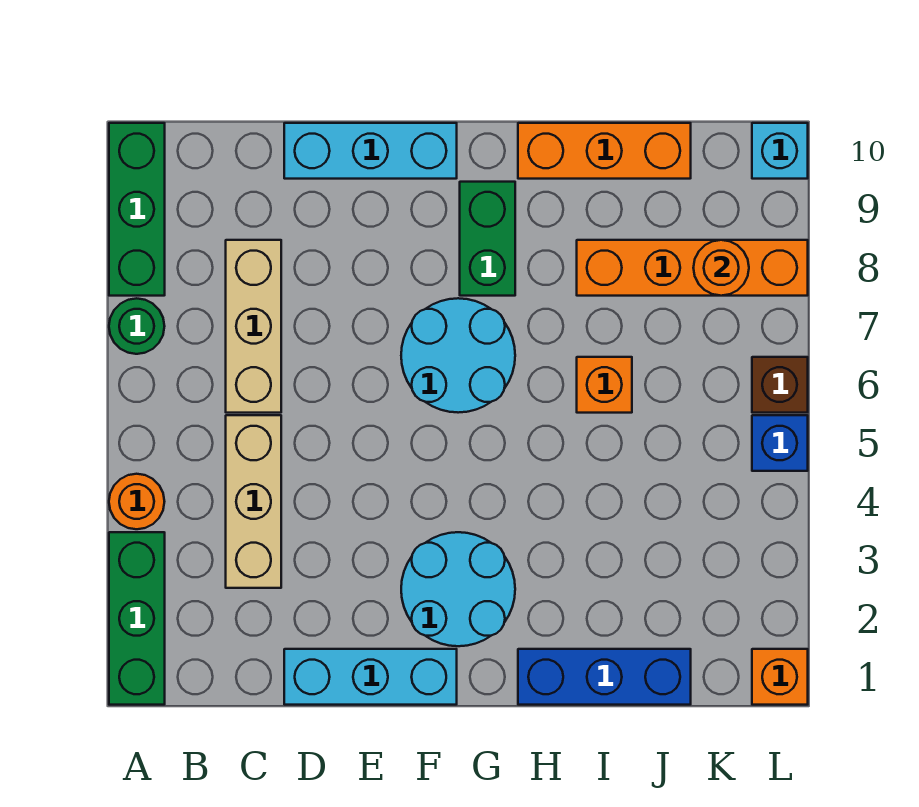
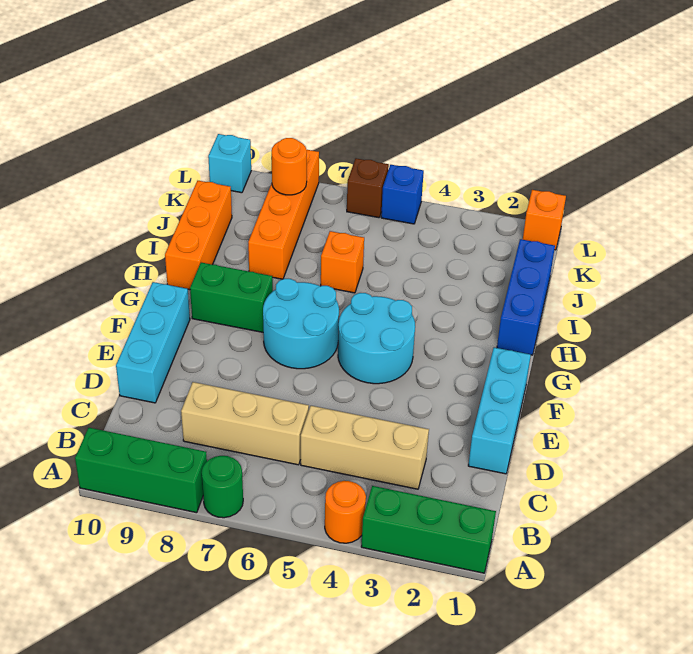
cyan round brick F2:G3 level 1 -> cyan round brick F4:G5 level 1

